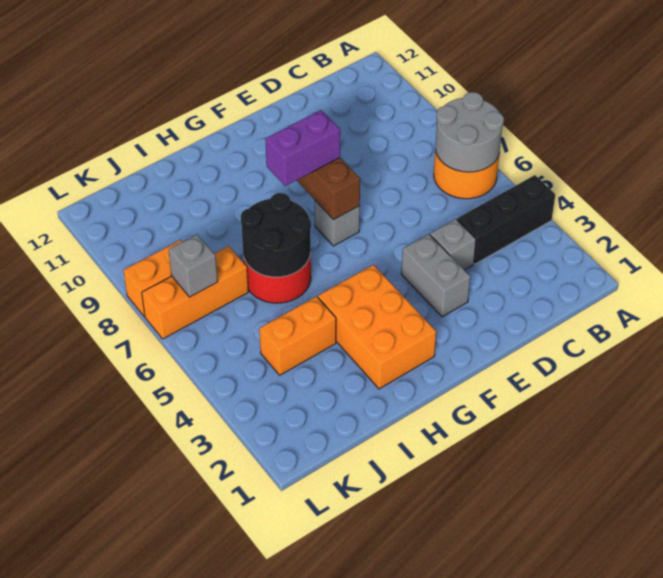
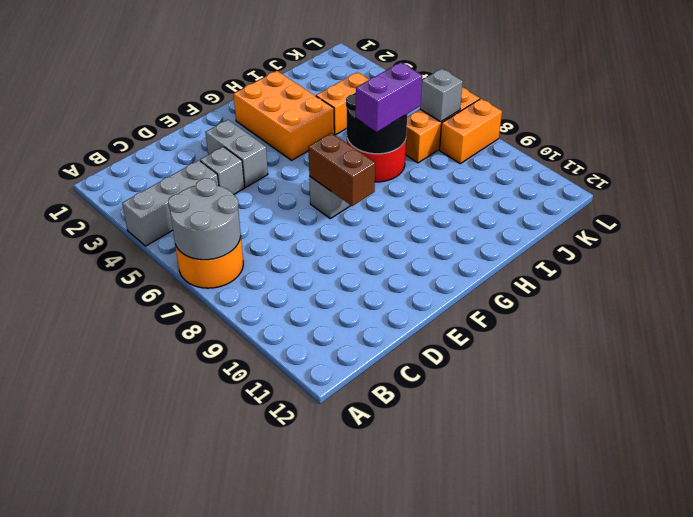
black brick A4:C4 level 1 -> grey brick A4:C4 level 1
purple brick F8:G8 level 3 -> purple brick H7:I7 level 3

